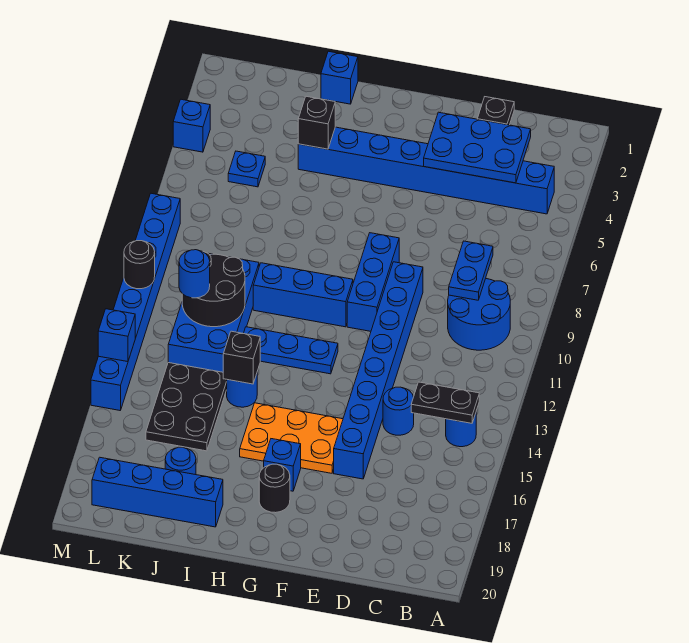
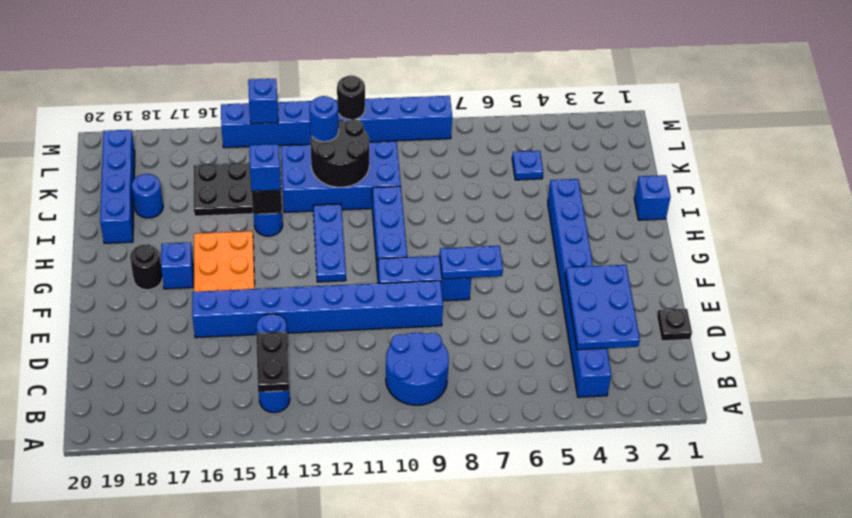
blue plate C8:C9 level 2 -> blue plate F7:F8 level 2
black brick I4 level 2 -> none
blue brick M4 level 1 -> blue brick I14 level 3

